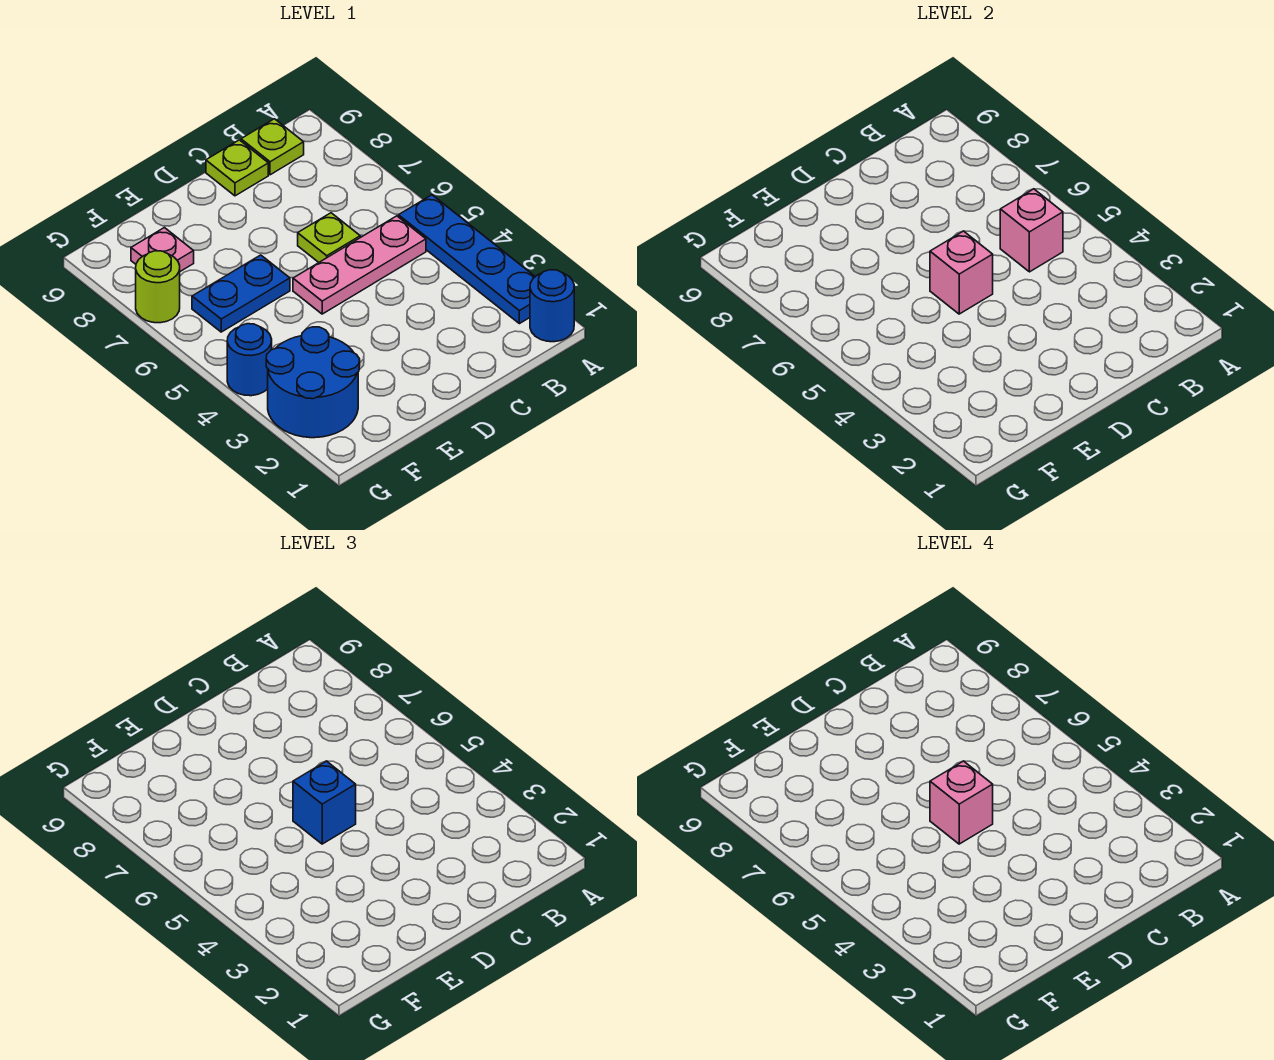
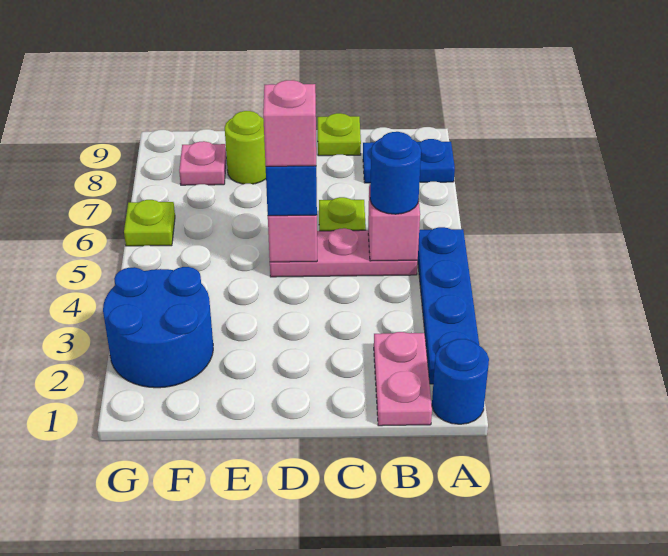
none -> pink plate B1:B2 level 1
lime plate B9 level 1 -> lime plate G6 level 1
blue plate E6:F6 level 1 -> blue plate A8:B8 level 1
blue round brick G4 level 1 -> blue round brick B5 level 3
lime round brick G7 level 1 -> lime round brick E8 level 1

